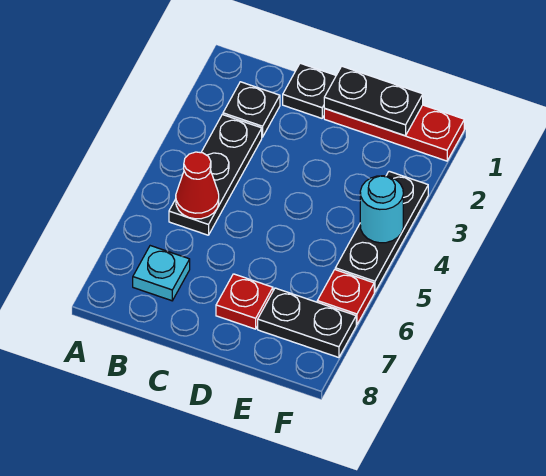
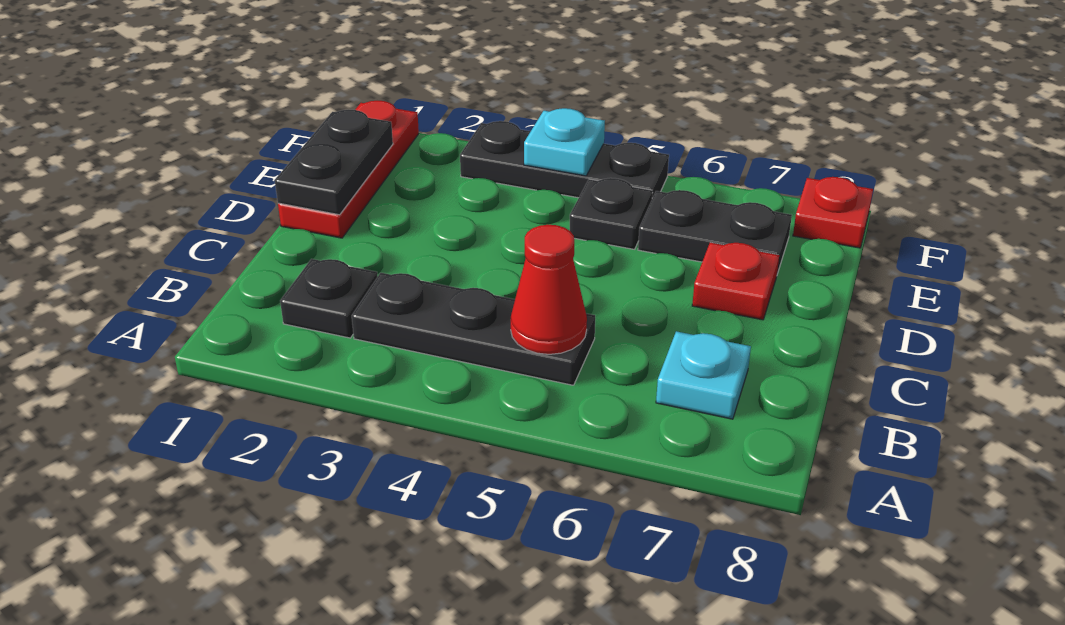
black plate C1 level 1 -> black plate E5 level 1
black plate E7:F7 level 1 -> black plate E6:E7 level 1
cyan round brick F4 level 2 -> cyan plate F4 level 2
red plate F6 level 1 -> red plate F8 level 1

